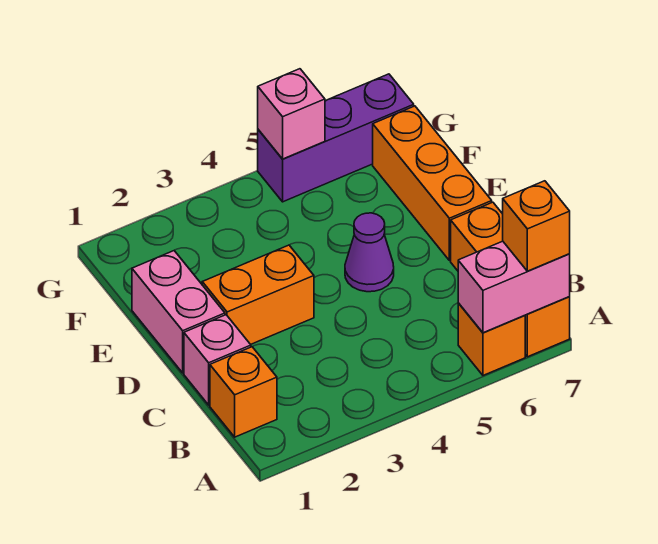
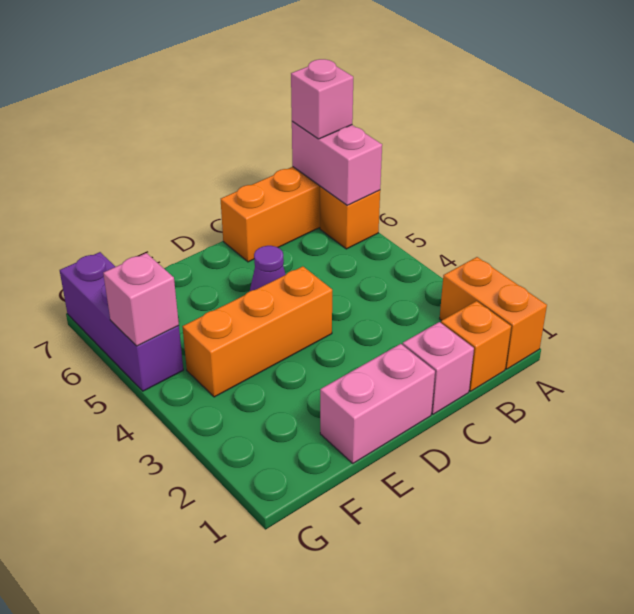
orange brick A7 level 3 -> pink brick A7 level 3
orange brick D2:D3 level 1 -> orange brick A1:A2 level 1
orange brick D7:F7 level 1 -> orange brick D4:F4 level 1

